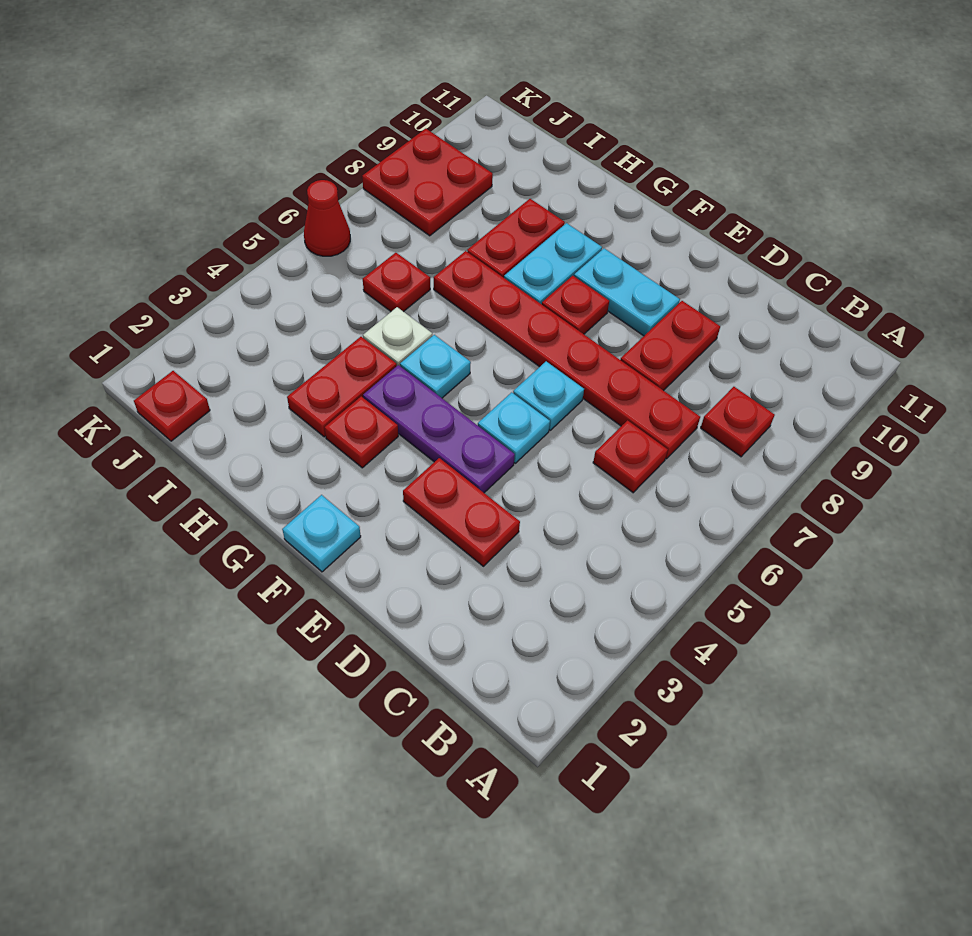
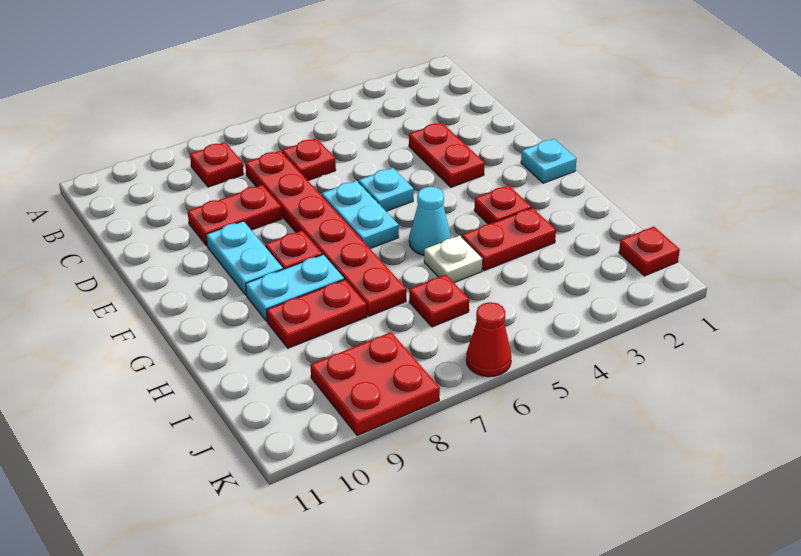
purple plate E4:G4 level 1 -> none
cyan plate E6 level 1 -> cyan plate E6:F6 level 1
cyan plate G5 level 1 -> cyan cone G5 level 1

